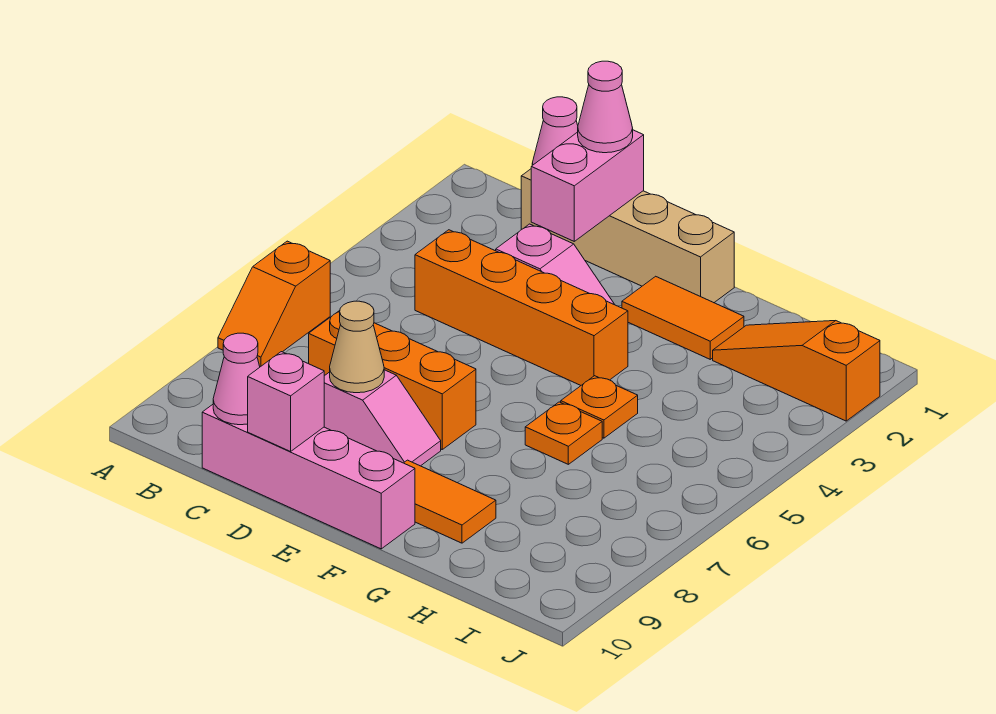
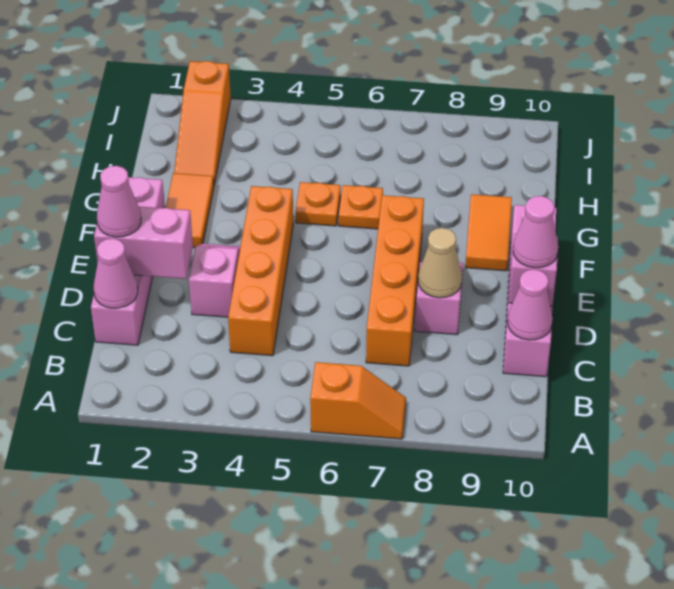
tan brick C1:F1 level 1 -> pink brick C1:F1 level 1
orange brick C7:E7 level 1 -> orange brick C7:F7 level 1
none -> pink cone D10 level 3

